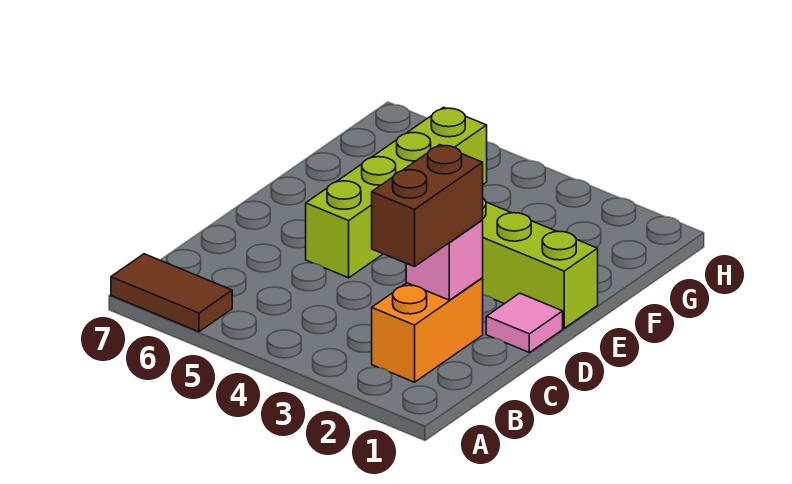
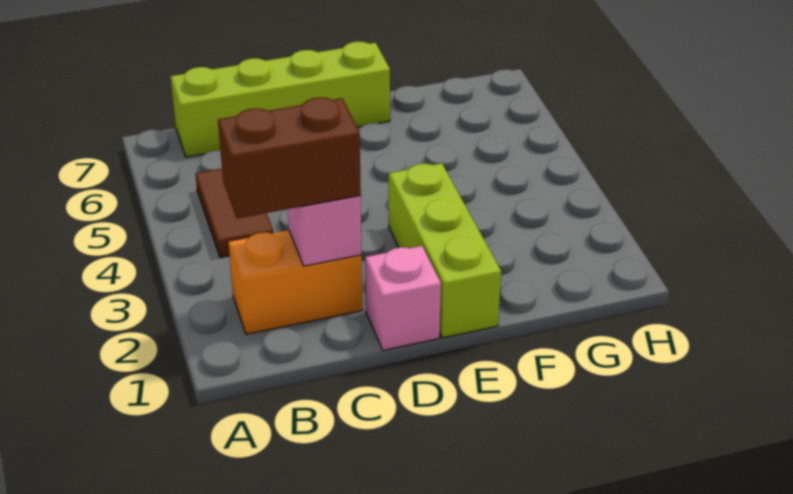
brown tile A6:A7 level 1 -> brown tile B4:B5 level 1
pink tile D1 level 1 -> pink brick D1 level 1
lime brick D5:G5 level 1 -> lime brick B7:E7 level 1

